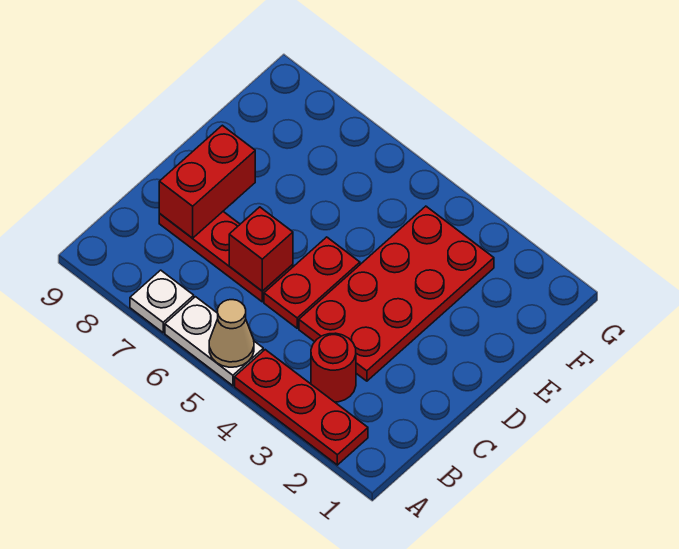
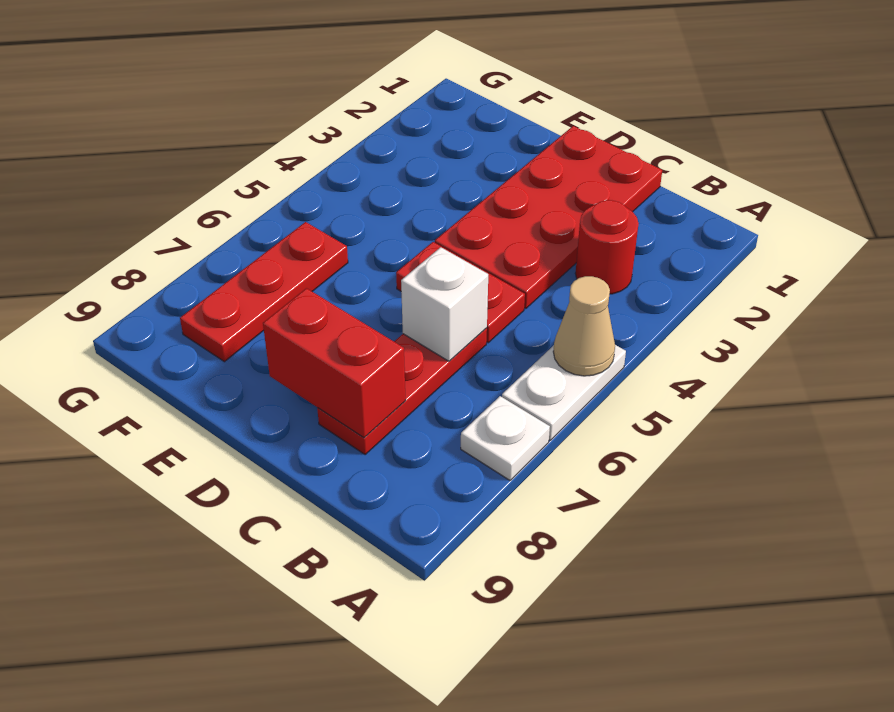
red plate A2:A4 level 1 -> red plate F6:F8 level 1
red plate C3:F4 level 1 -> red plate C1:D4 level 1
red brick C6 level 2 -> white brick C6 level 2

